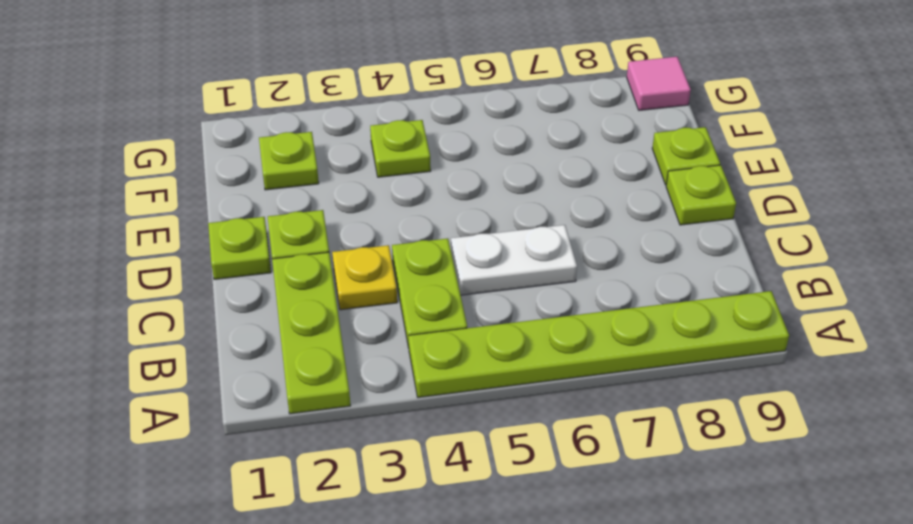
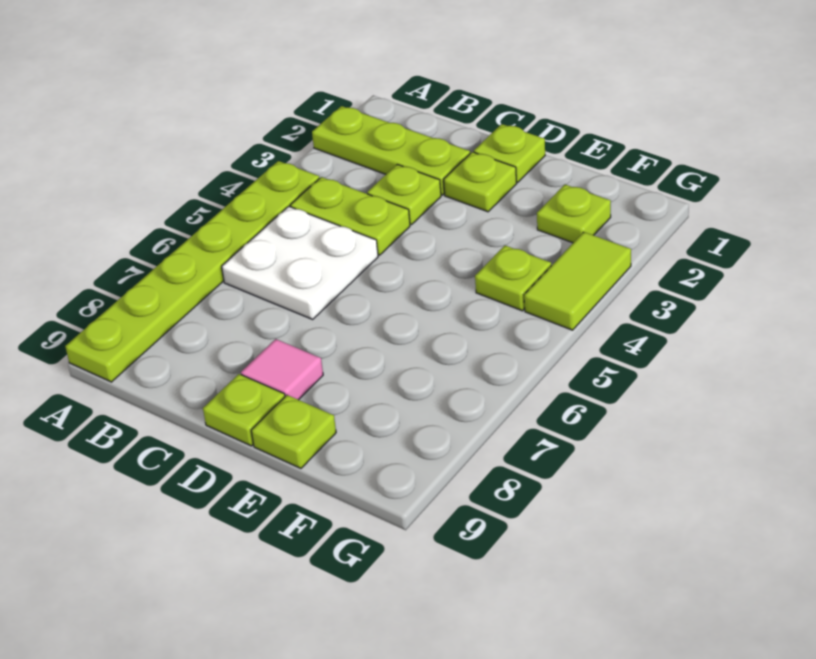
yellow plate C3 level 1 -> lime plate C3 level 1
white plate C5:C6 level 1 -> white plate B5:C6 level 1
none -> lime tile G3:G4 level 1
pink tile G9 level 1 -> pink tile D8 level 1

